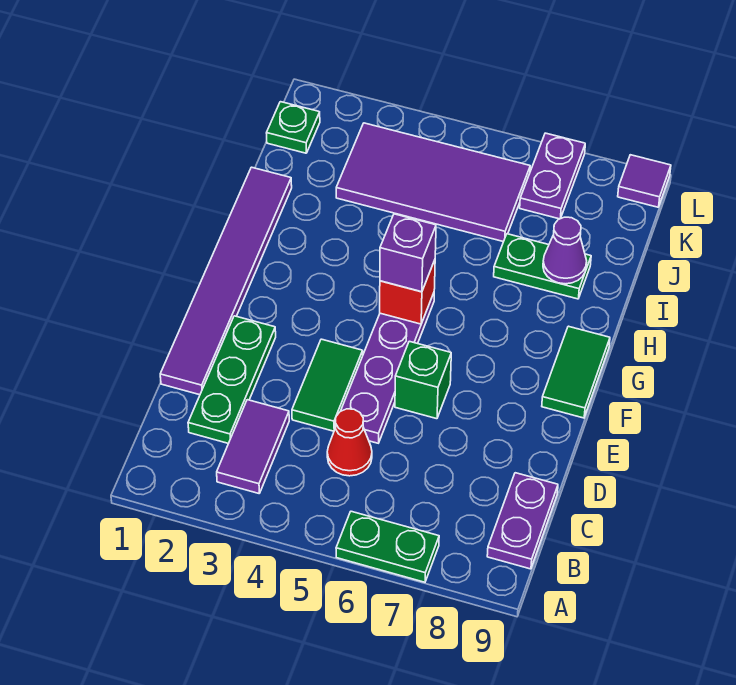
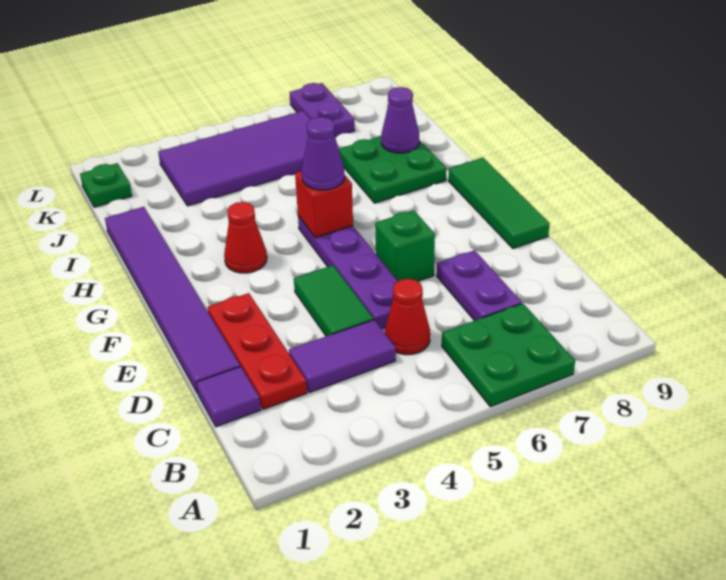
green plate A6:A7 level 1 -> green plate A6:B7 level 1
purple tile B3:C3 level 1 -> purple tile C3:C4 level 1
purple plate B9:C9 level 1 -> purple plate C7:D7 level 1
green plate C2:E2 level 1 -> red plate C2:E2 level 1
green tile F9:G9 level 1 -> green tile E9:G9 level 1
none -> red cone G3 level 1
purple brick G5 level 3 -> purple cone G5 level 3
green plate I7:I8 level 1 -> green plate H7:I8 level 1
purple tile L9 level 1 -> purple tile C1 level 1

